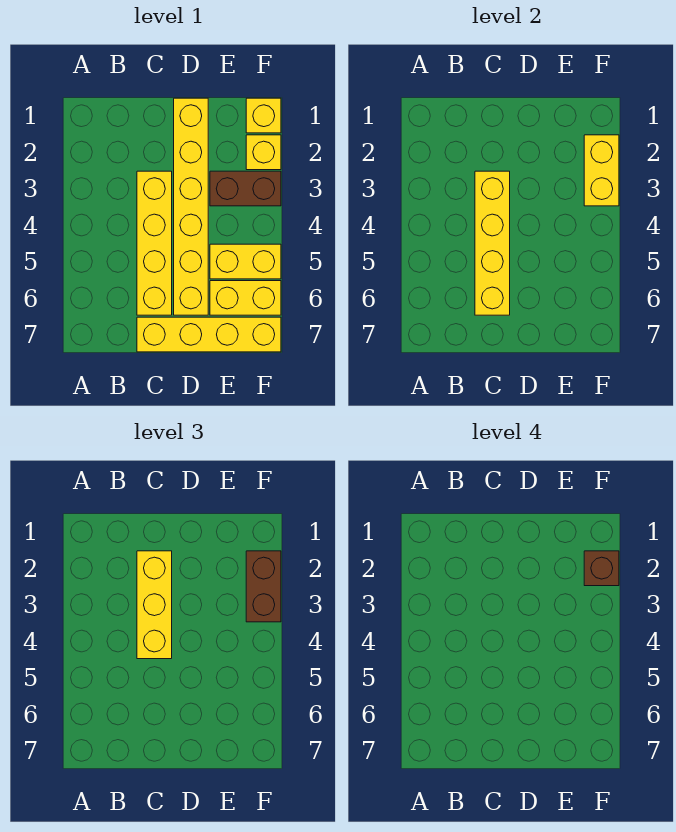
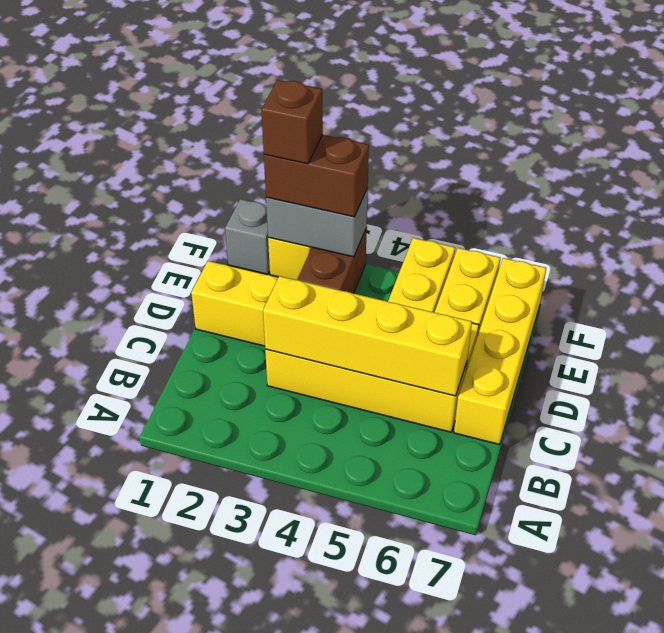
yellow brick C2:C4 level 3 -> none
yellow brick F1 level 1 -> grey brick F1 level 1
yellow brick F2:F3 level 2 -> grey brick F2:F3 level 2

